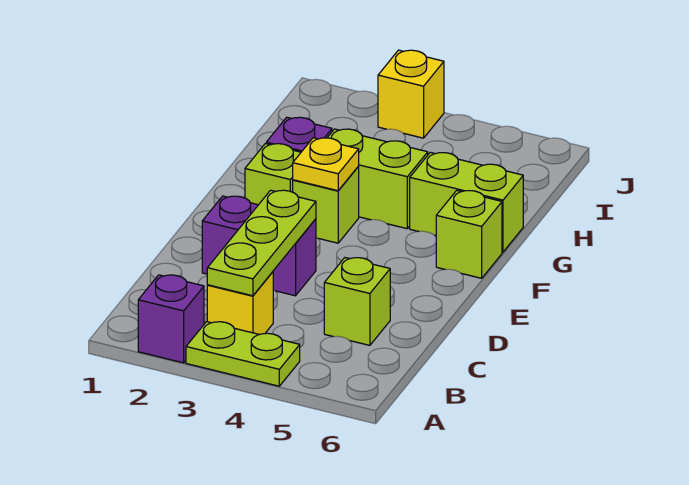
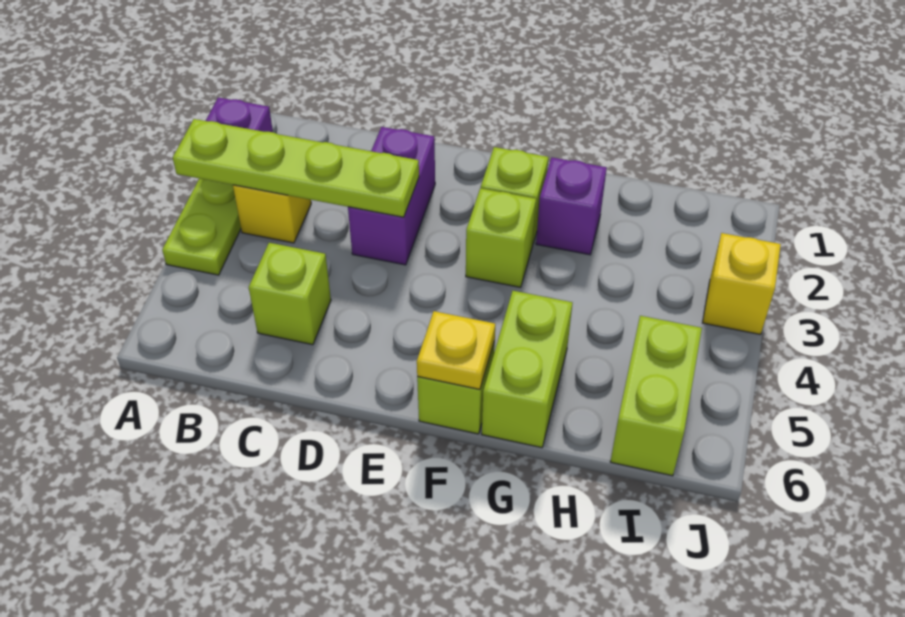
lime plate B3:D3 level 2 -> lime plate A3:D3 level 2
yellow plate F3 level 2 -> yellow plate F6 level 2
lime brick G3:G4 level 1 -> lime brick I5:I6 level 1

